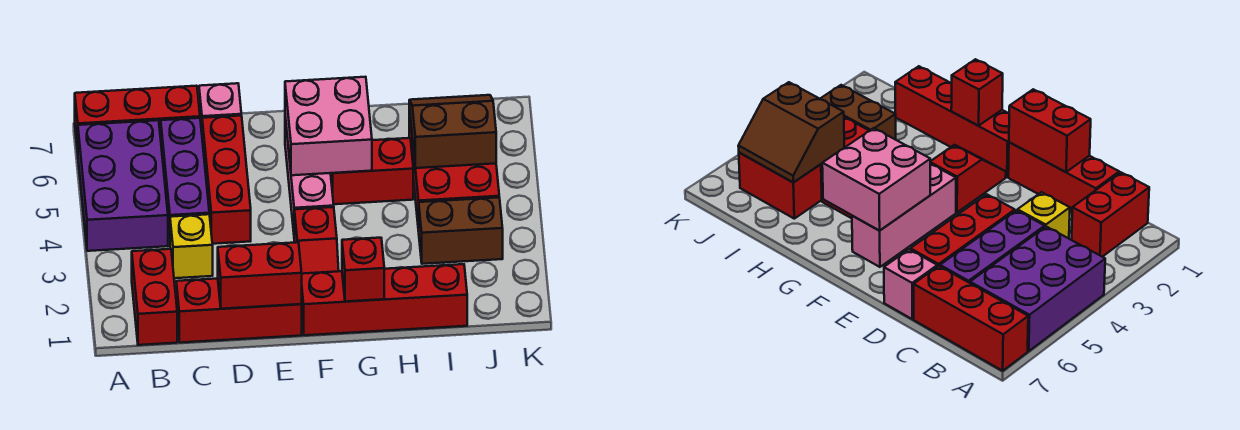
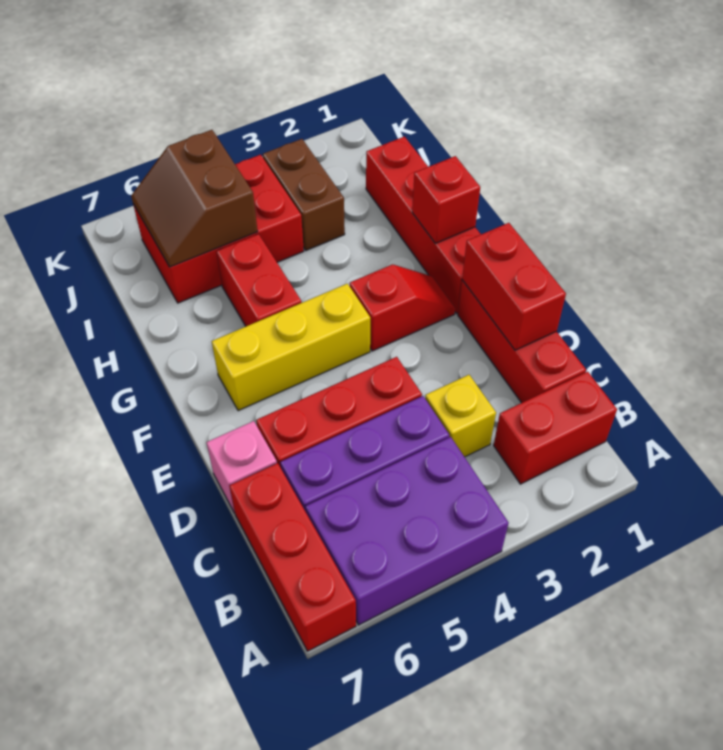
pink brick F4:F6 level 1 -> yellow brick F4:F6 level 1
pink brick F5:G6 level 2 -> none

